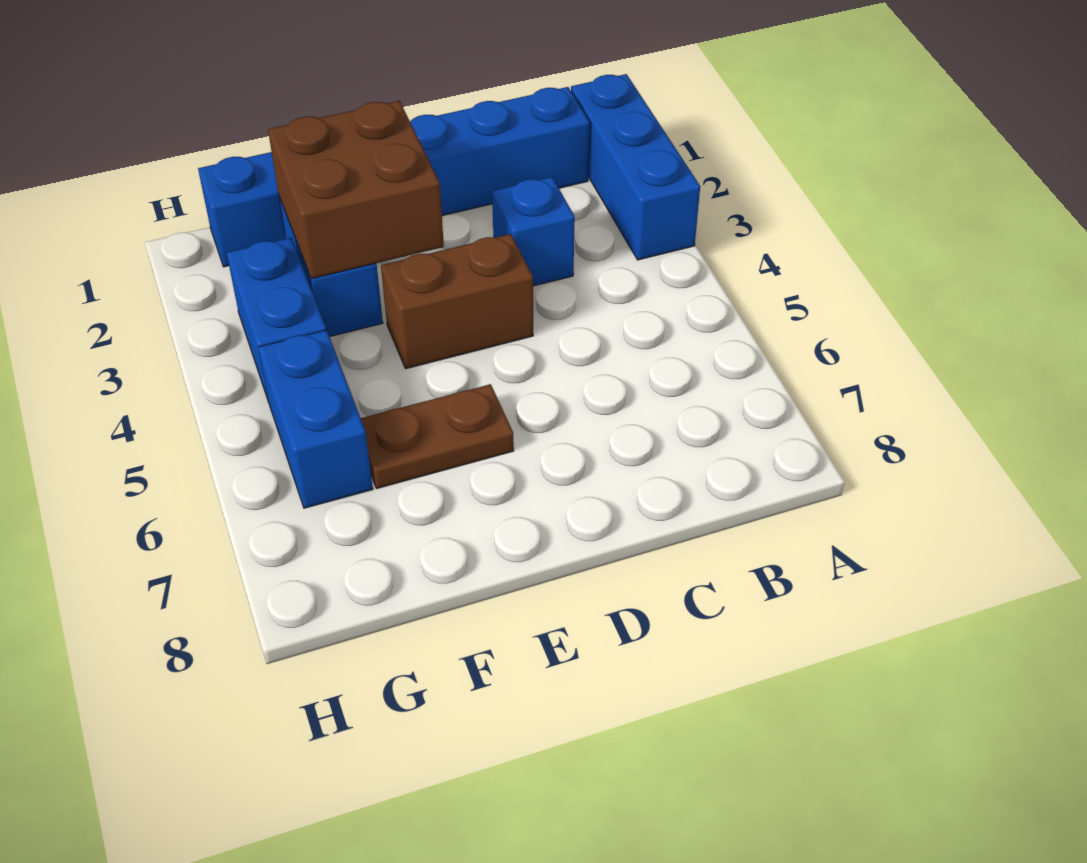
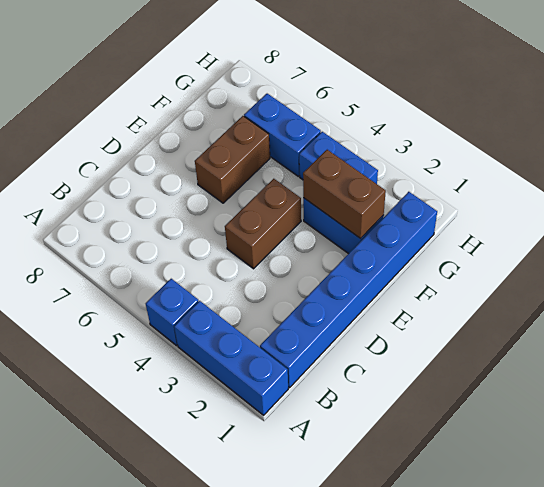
blue brick C3 level 1 -> blue brick A4 level 1
brown brick E2:F3 level 2 -> brown brick F2:F3 level 2
brown plate E6:F6 level 1 -> brown brick E6:F6 level 1

